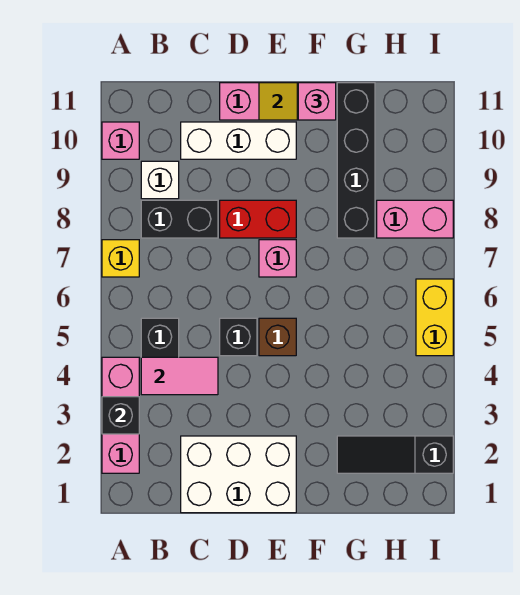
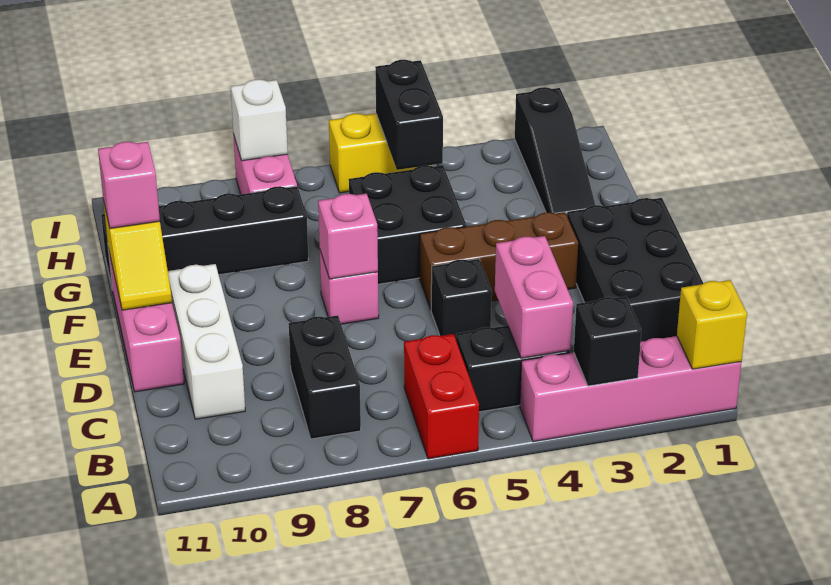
pink brick A2:A4 level 1 -> pink brick A1:A4 level 1
yellow brick A7 level 1 -> yellow brick A1 level 2
pink brick A10 level 1 -> pink brick E7 level 2
pink tile B4:C4 level 2 -> pink brick B4:C4 level 2
white brick B9 level 1 -> white brick I8 level 2
white brick C1:E2 level 1 -> black brick C1:E2 level 1
red brick D8:E8 level 1 -> red brick A6:B6 level 1
brown brick E5 level 1 -> brown brick E3:E5 level 1
none -> black brick F5:G6 level 1
none -> black brick H5:I5 level 2

